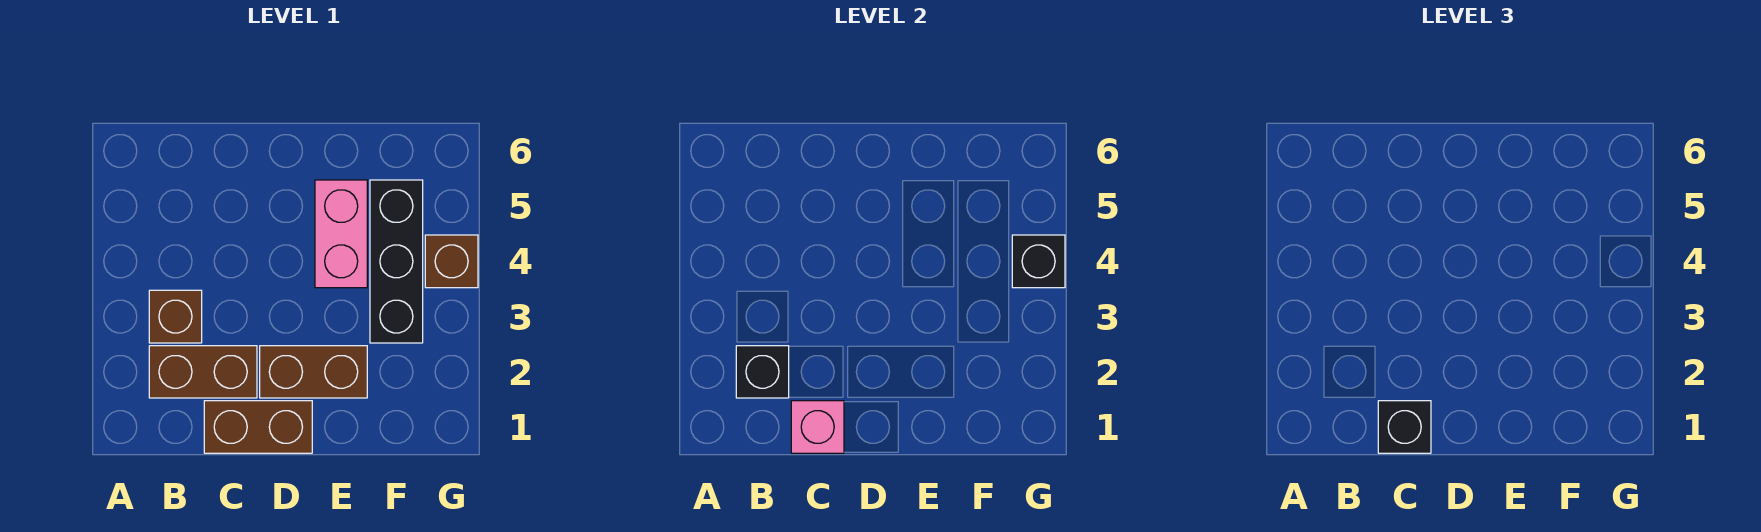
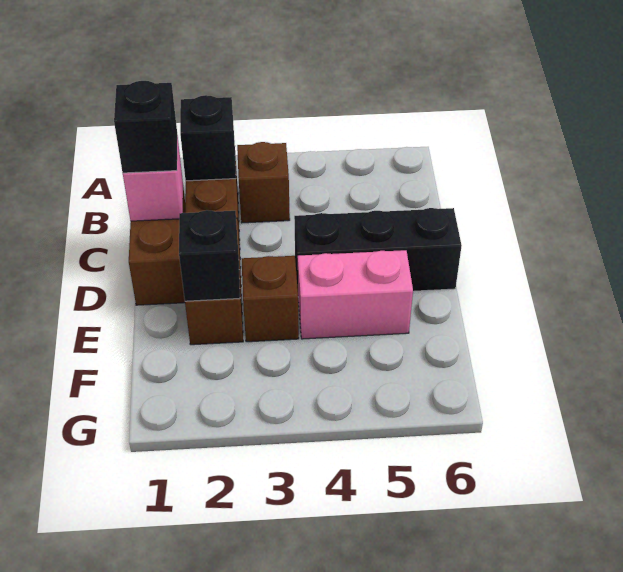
black brick F3:F5 level 1 -> black brick D4:D6 level 1
brown brick G4 level 1 -> brown brick E3 level 1
black brick G4 level 2 -> black brick E2 level 2

